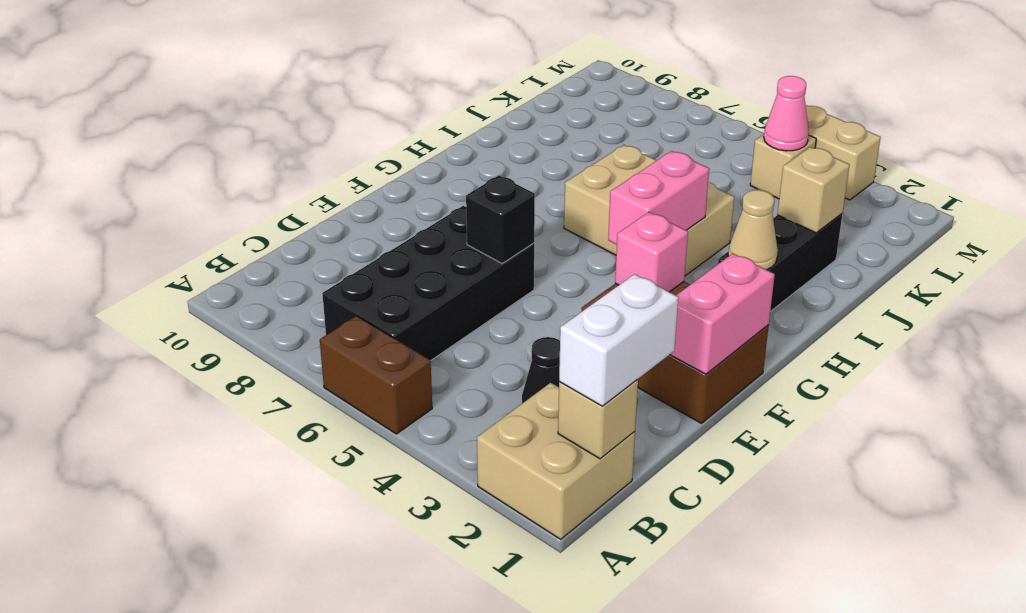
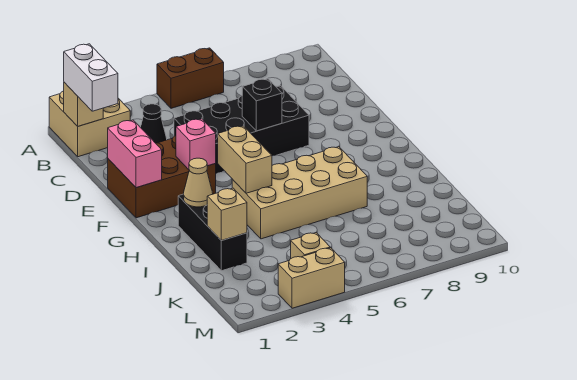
black brick B6:E7 level 1 -> black brick D4:E7 level 1
pink brick G4:H4 level 2 -> tan brick G4:H4 level 2
tan brick H4:I6 level 1 -> tan brick H4:I7 level 1
pink cone L4 level 2 -> none

